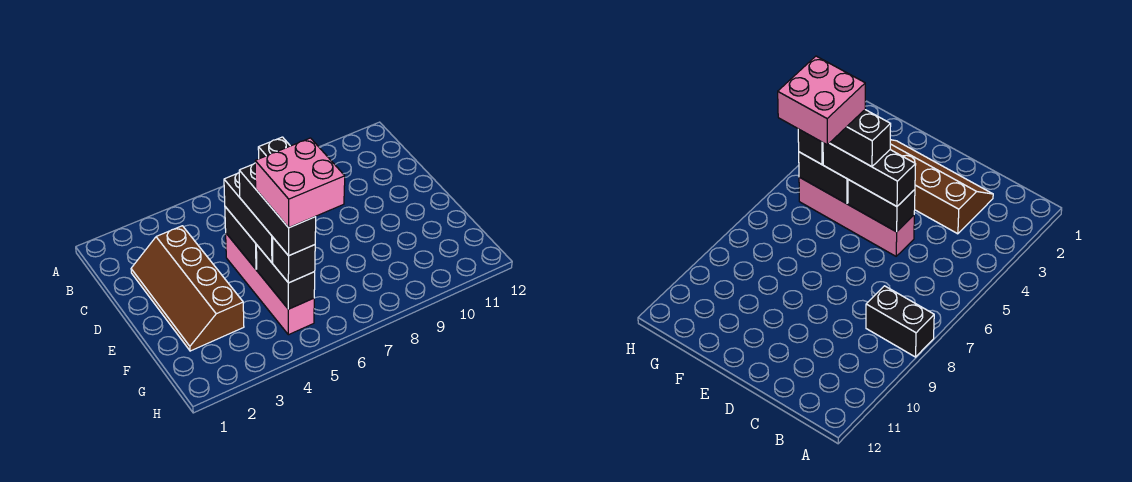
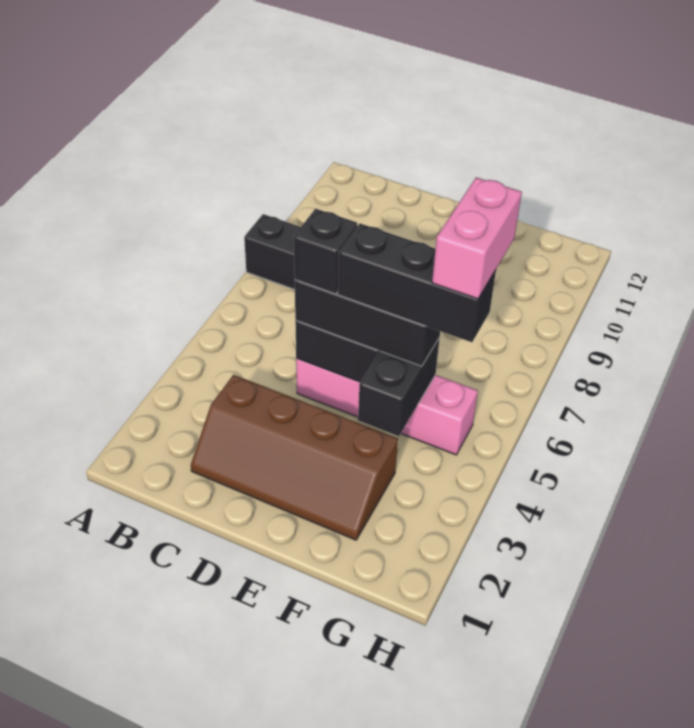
black brick F5:G5 level 2 -> black brick F4:F5 level 2
pink brick F5:G6 level 5 -> pink brick G5:G6 level 5
black brick G5 level 3 -> black brick D5 level 4

